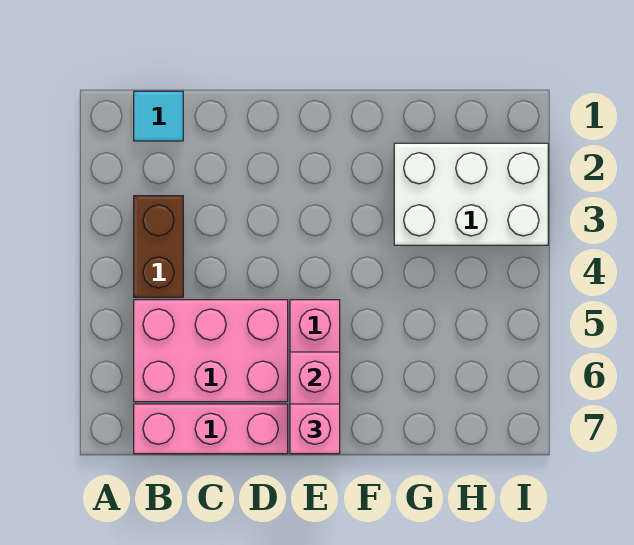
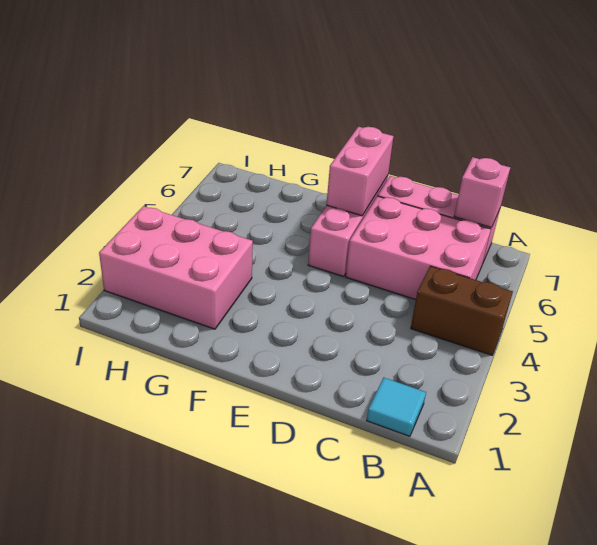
brown brick B3:B4 level 1 -> brown brick A4:B4 level 1
pink brick E7 level 3 -> pink brick B7 level 2
white brick G2:I3 level 1 -> pink brick G2:I3 level 1

